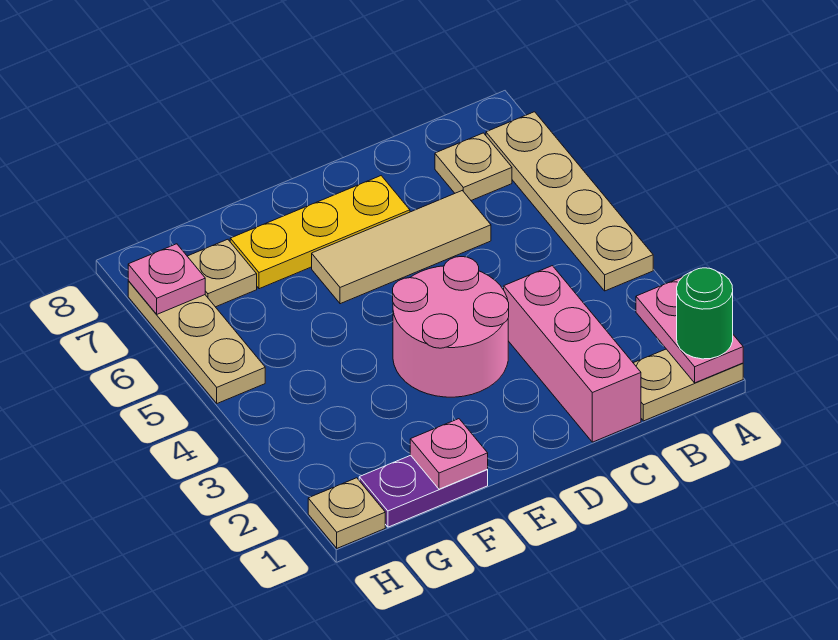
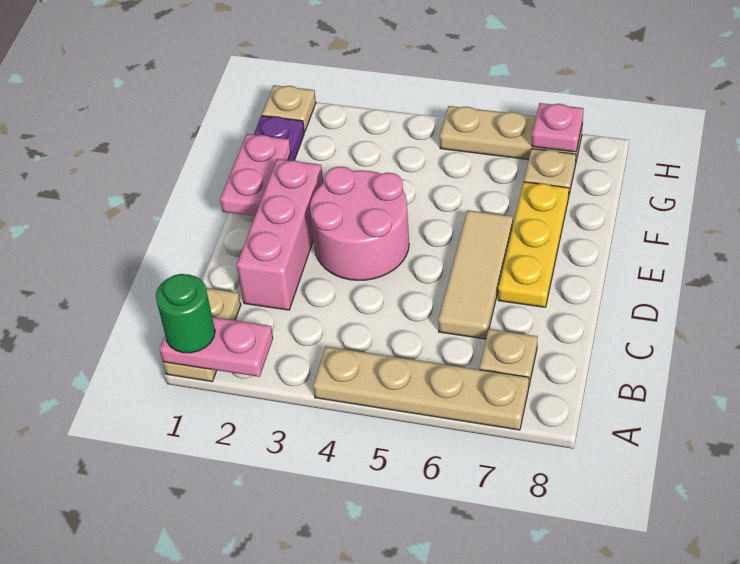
pink brick C1:C3 level 1 -> pink brick C2:E2 level 1
pink plate F1 level 2 -> pink plate E1:F1 level 2

